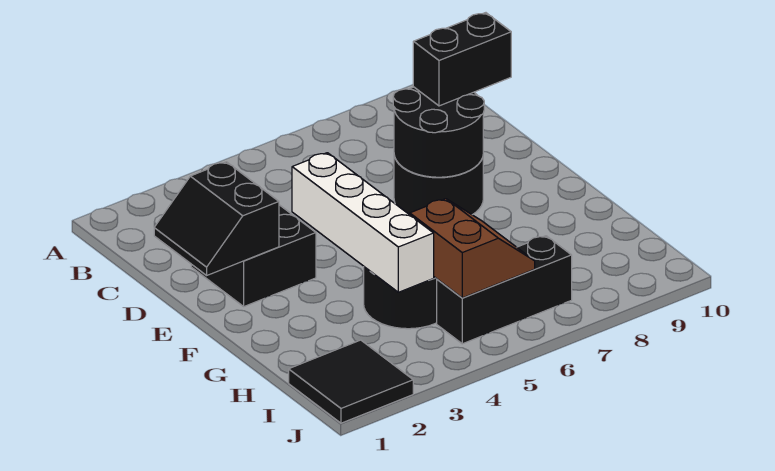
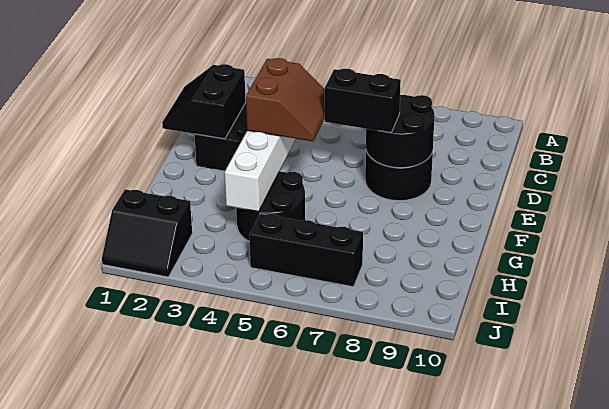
black brick D8:D9 level 3 -> black brick E6:E7 level 3
brown slope H5:I6 level 2 top 5 -> brown slope E4:F5 level 3 top 4
black tile I1:J2 level 1 -> black slope I1:J2 level 1 top I

